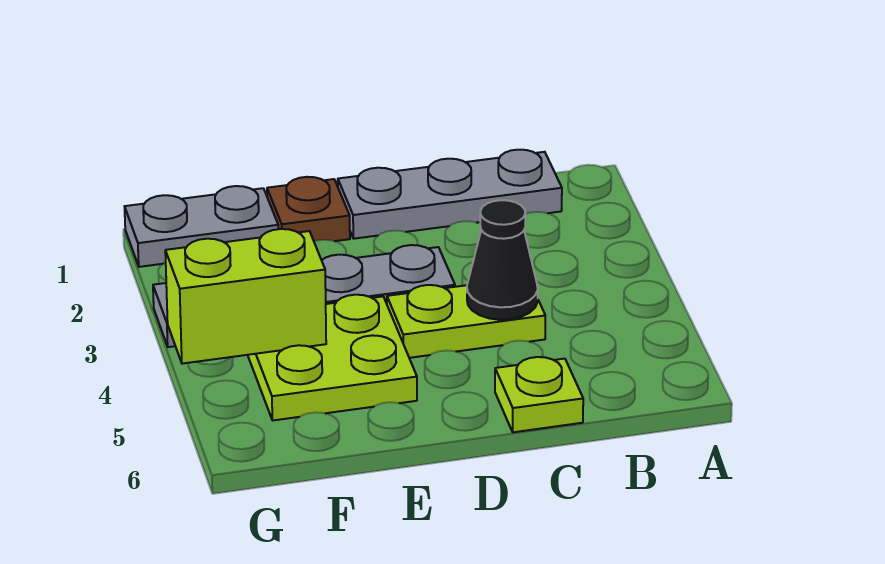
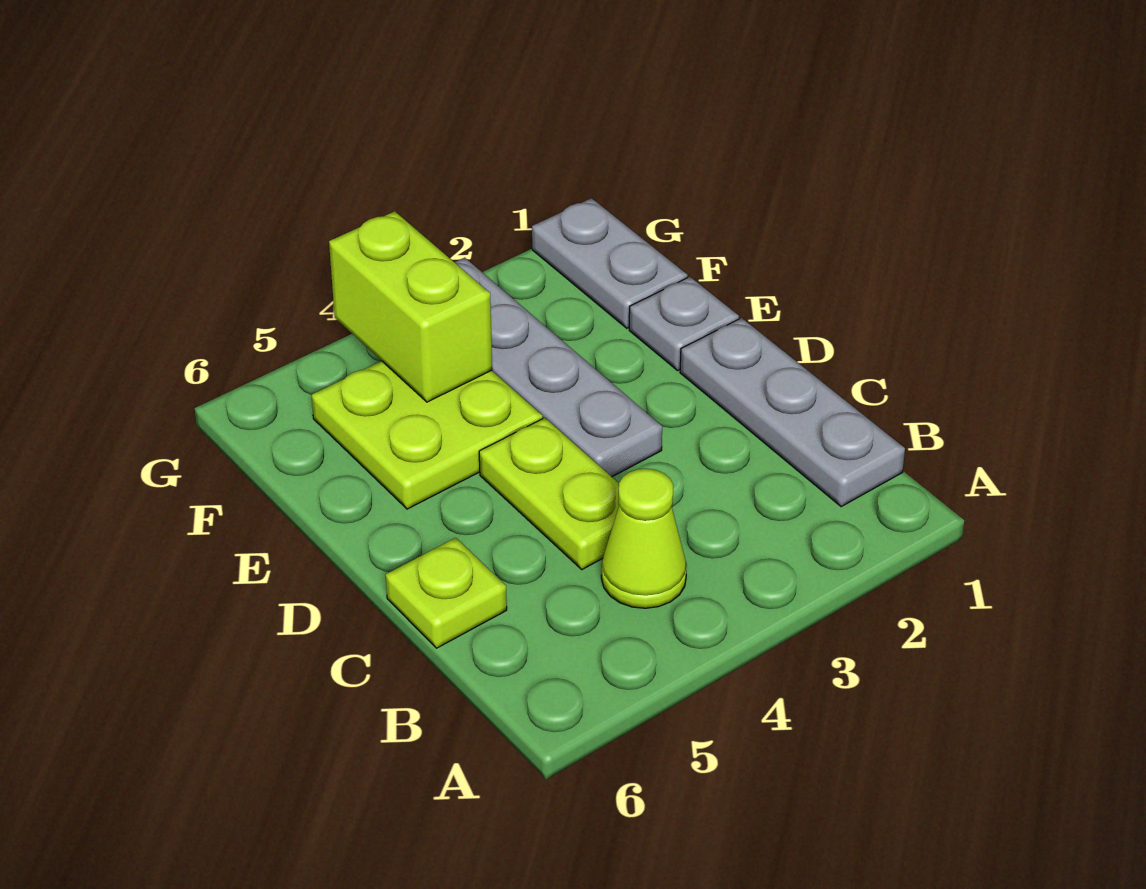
none -> lime cone B4 level 1
black cone C4 level 2 -> none
brown plate E1 level 1 -> grey plate E1 level 1

